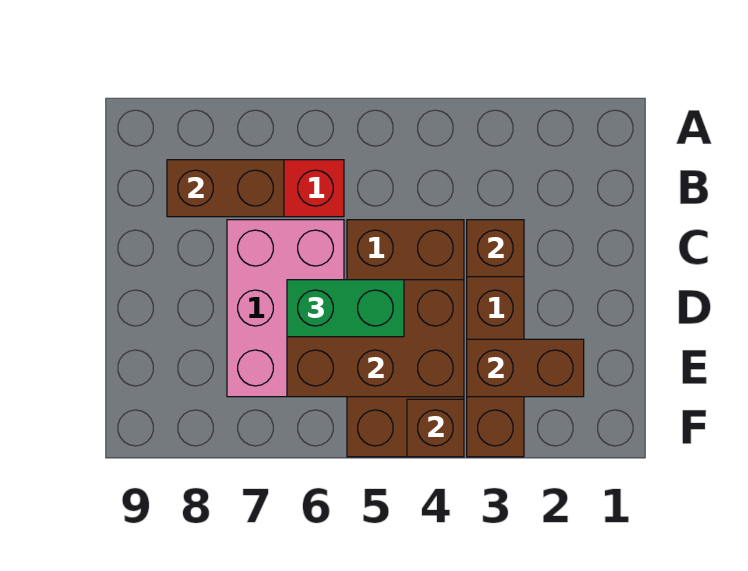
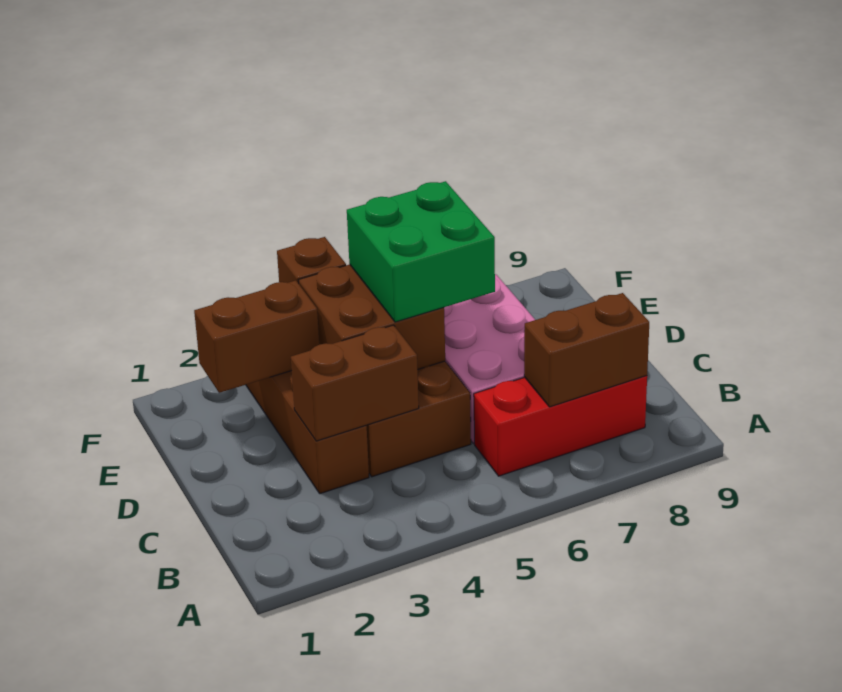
brown brick C3 level 2 -> brown brick C3:C4 level 2
brown brick D4:E6 level 2 -> brown brick D4:E5 level 2
green brick D5:D6 level 3 -> green brick D5:E6 level 3

